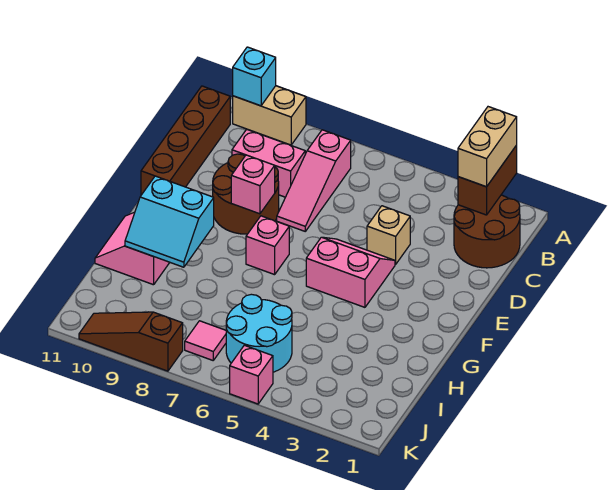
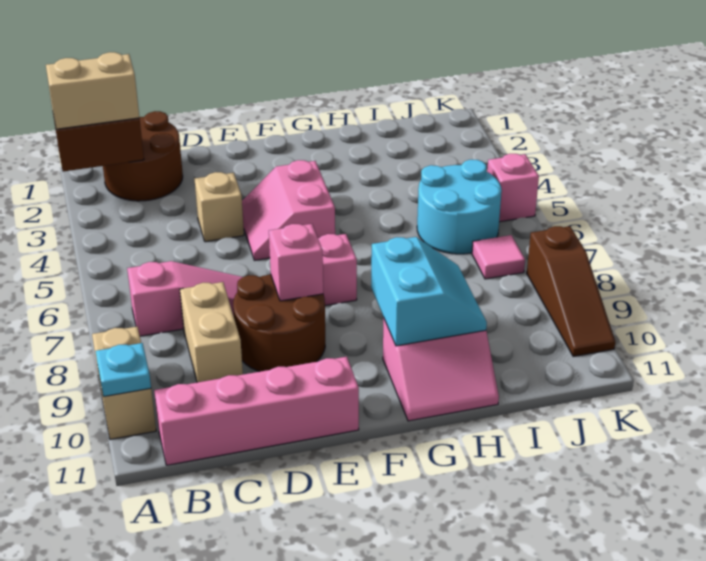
cyan brick A10 level 2 -> cyan plate A10 level 2
brown brick B11:E11 level 1 -> pink brick B11:E11 level 1
pink brick C8:C9 level 1 -> tan brick C8:C9 level 1

